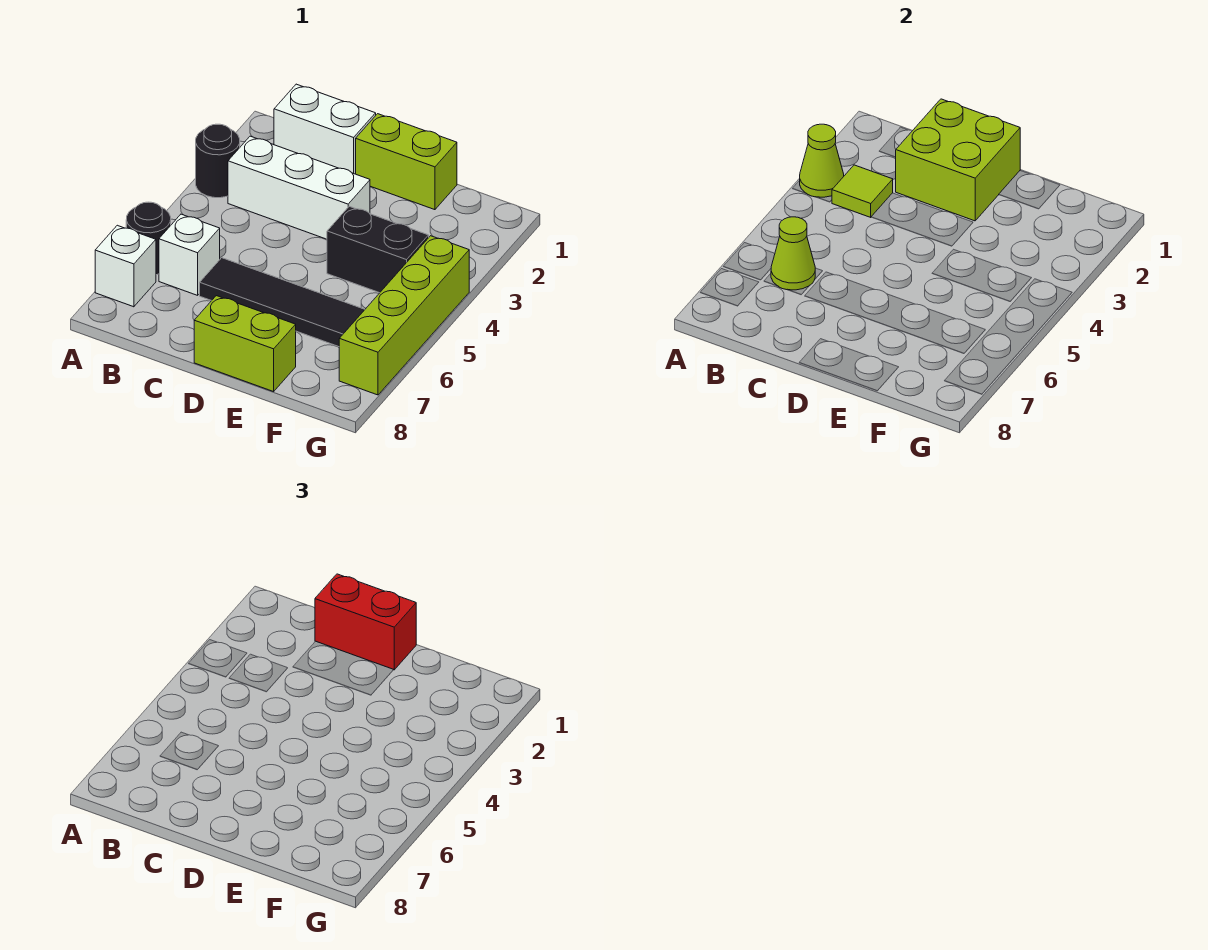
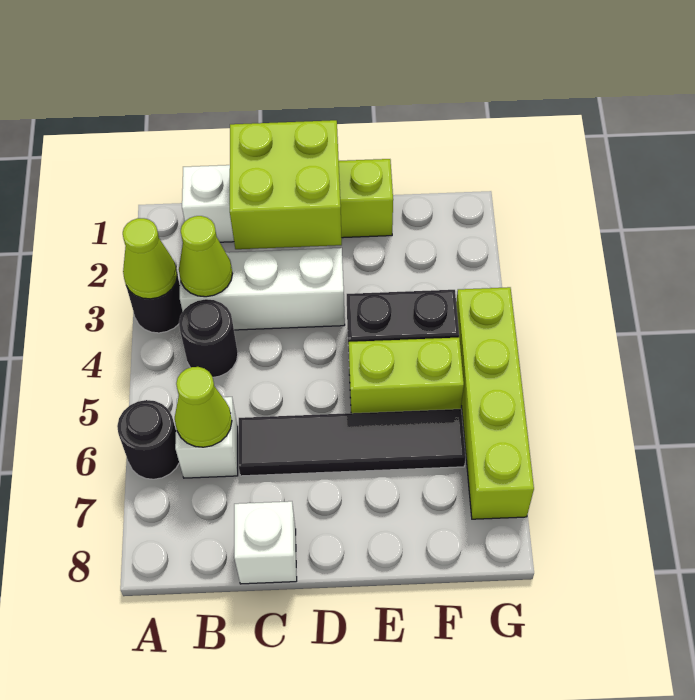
white brick A7 level 1 -> white brick C8 level 1
lime tile B3 level 2 -> lime cone B3 level 2
none -> black round brick B4 level 1
red brick C1:D1 level 3 -> none
lime brick D8:E8 level 1 -> lime brick E5:F5 level 1

